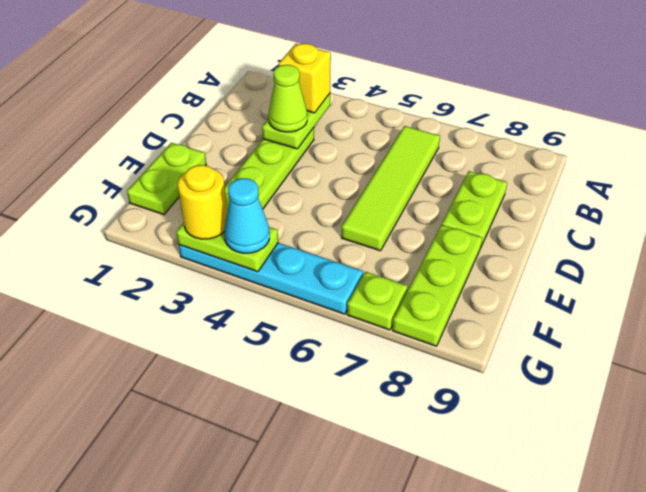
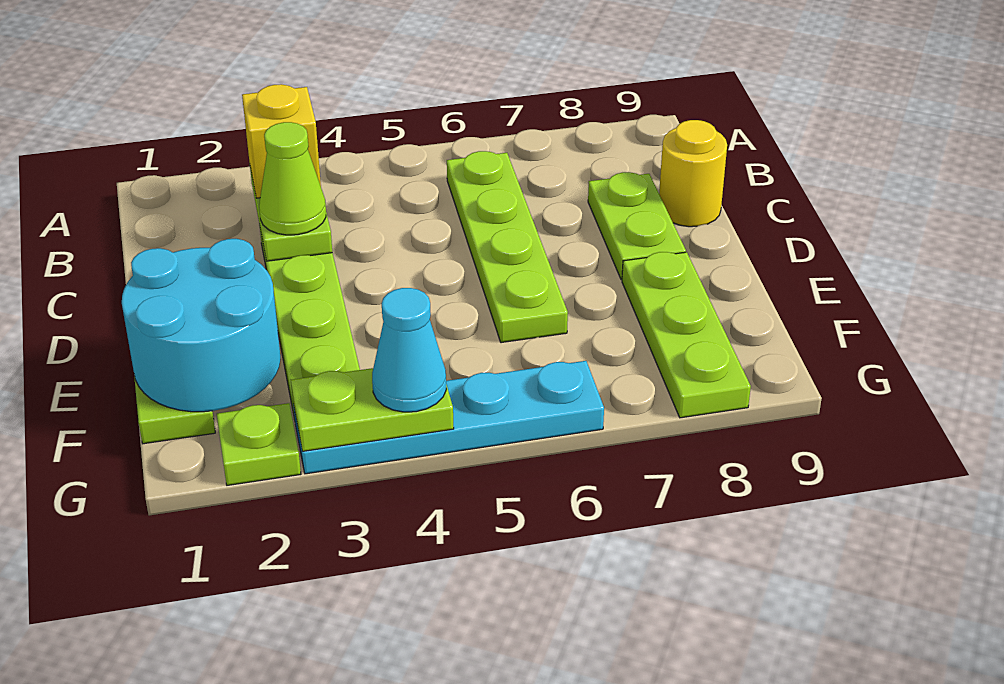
lime tile B6:E6 level 1 -> lime plate B6:E6 level 1
none -> cyan round brick E1:F2 level 2
yellow round brick G3 level 3 -> yellow round brick C9 level 1
lime plate G7 level 1 -> lime plate G2 level 1

